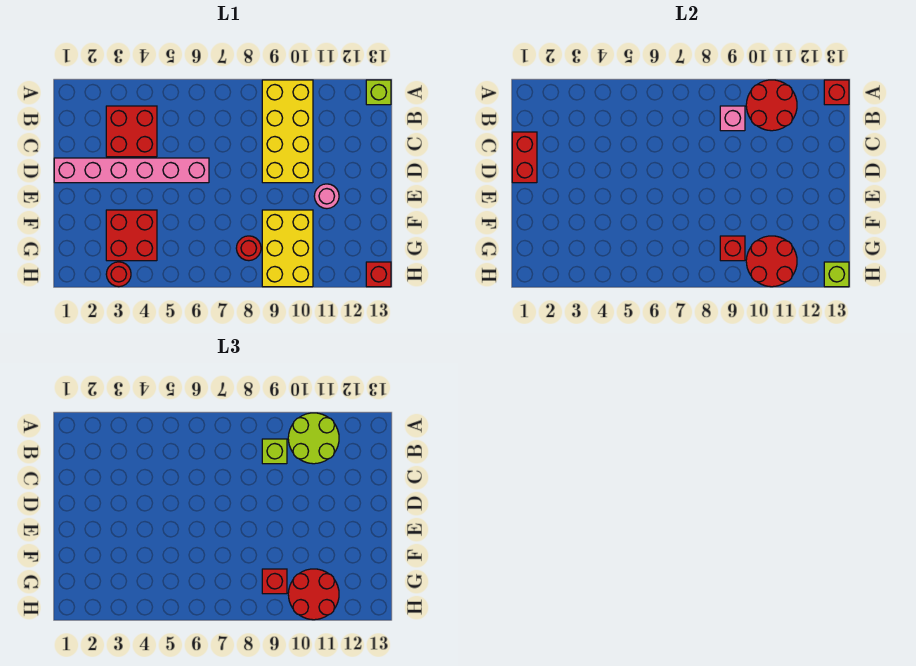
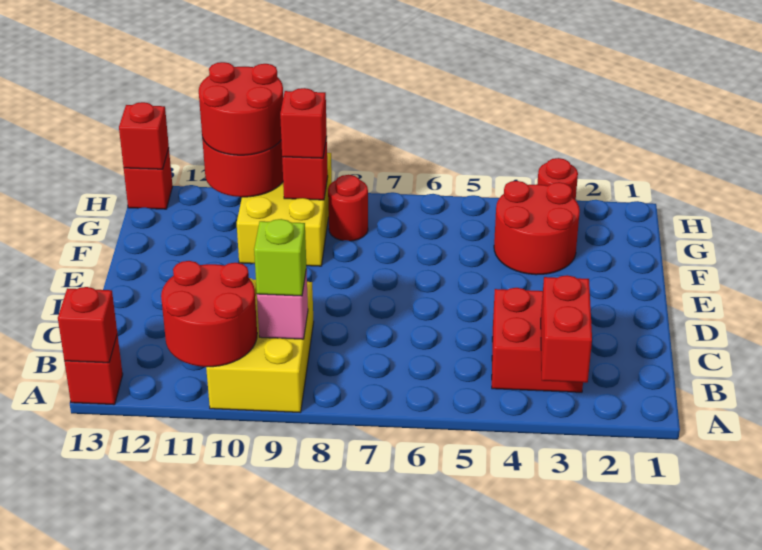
yellow brick A9:D10 level 1 -> yellow brick A9:C10 level 1
lime round brick A10:B11 level 3 -> none
lime brick A13 level 1 -> red brick A13 level 1
red brick C1:D1 level 2 -> red brick A3:B3 level 2
pink brick D1:D6 level 1 -> none
pink round brick E11 level 1 -> none
red brick F3:G4 level 1 -> red round brick F3:G4 level 1
lime brick H13 level 2 -> red brick H13 level 2

